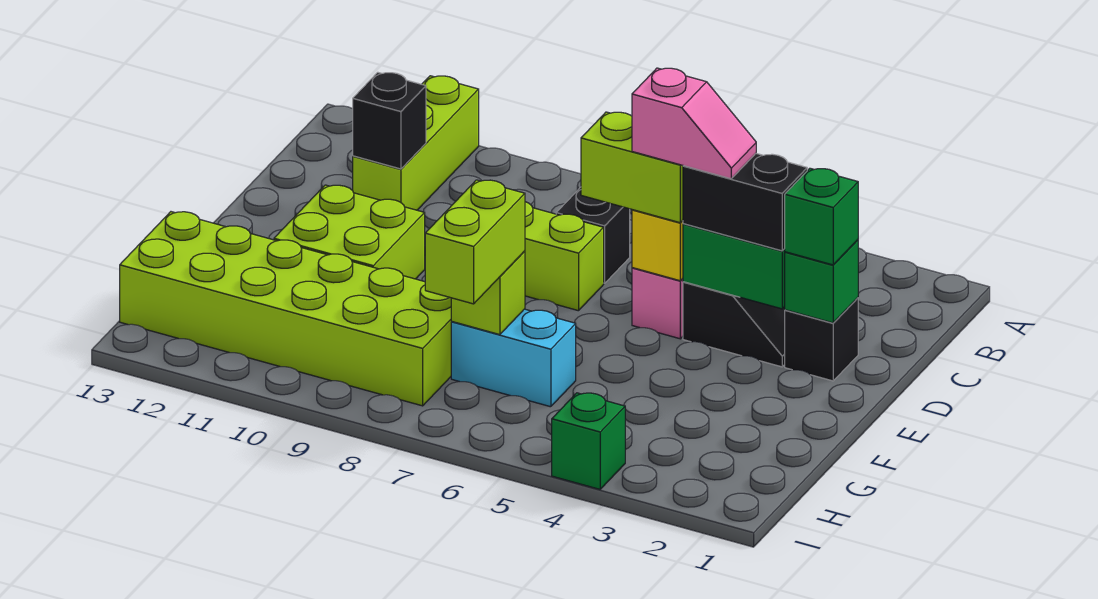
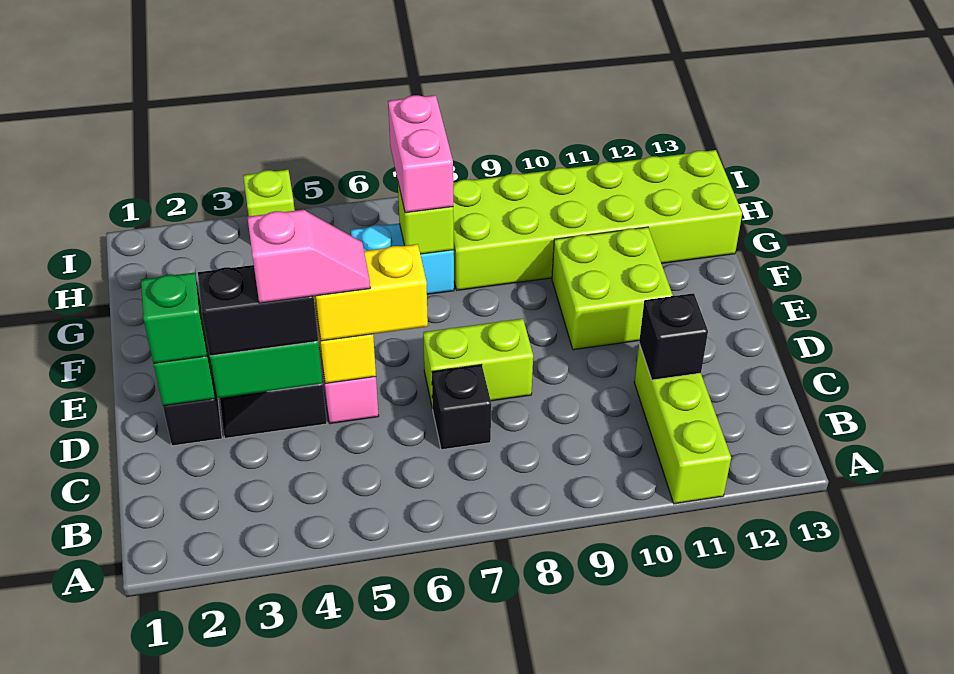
pink slope D4:D5 level 4 top 5 -> pink slope D4:D5 level 4 top 4
lime brick D5:D6 level 3 -> yellow brick D5:D6 level 3
lime brick G7:H7 level 3 -> pink brick G7:H7 level 3
green brick I4 level 1 -> lime brick I4 level 1

